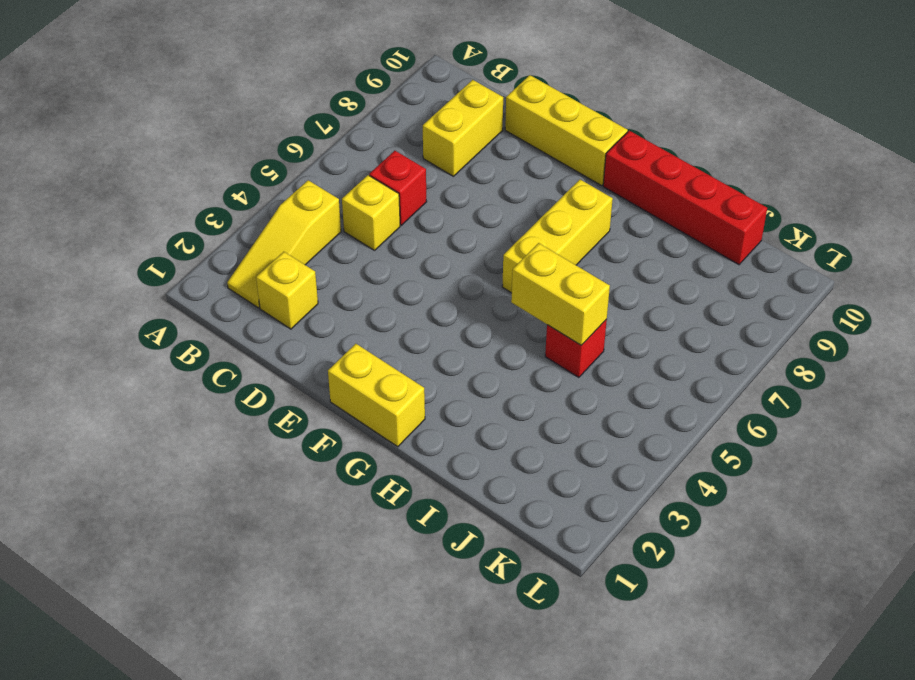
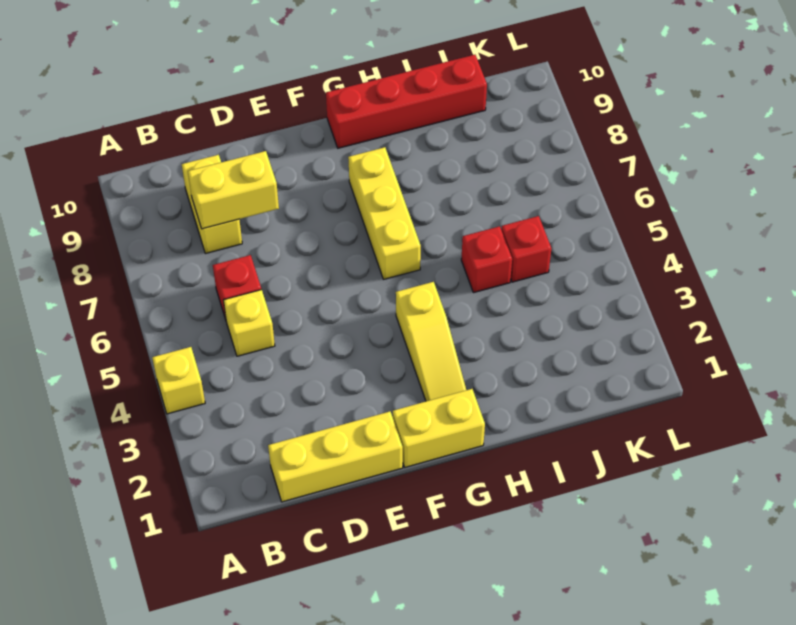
yellow slope B2:B4 level 1 top 4 -> yellow slope G2:G4 level 1 top 4
yellow brick C2 level 1 -> yellow brick A4 level 1
yellow brick D10:F10 level 1 -> yellow brick C1:E1 level 1
yellow brick H5:I5 level 2 -> yellow brick C8:D8 level 2
none -> red brick J5 level 1

